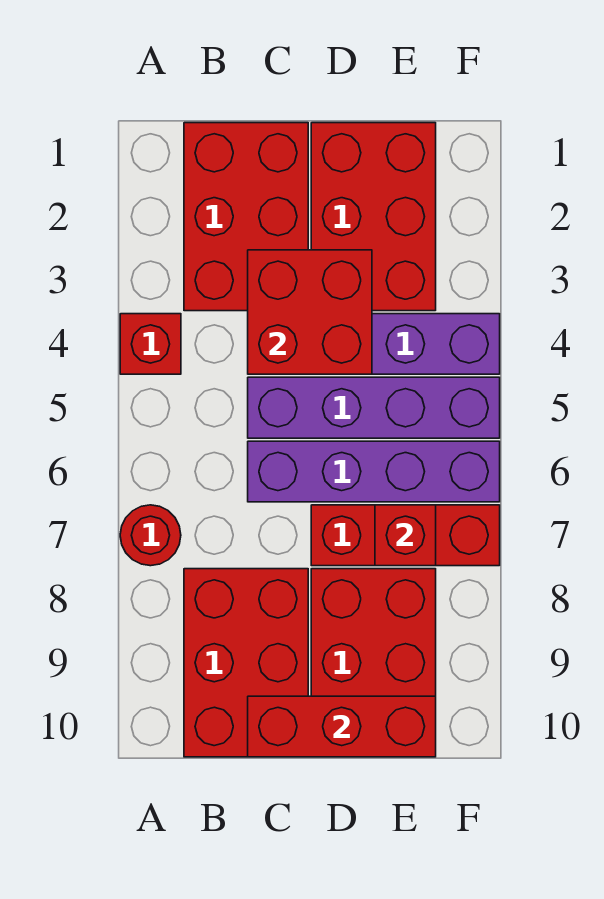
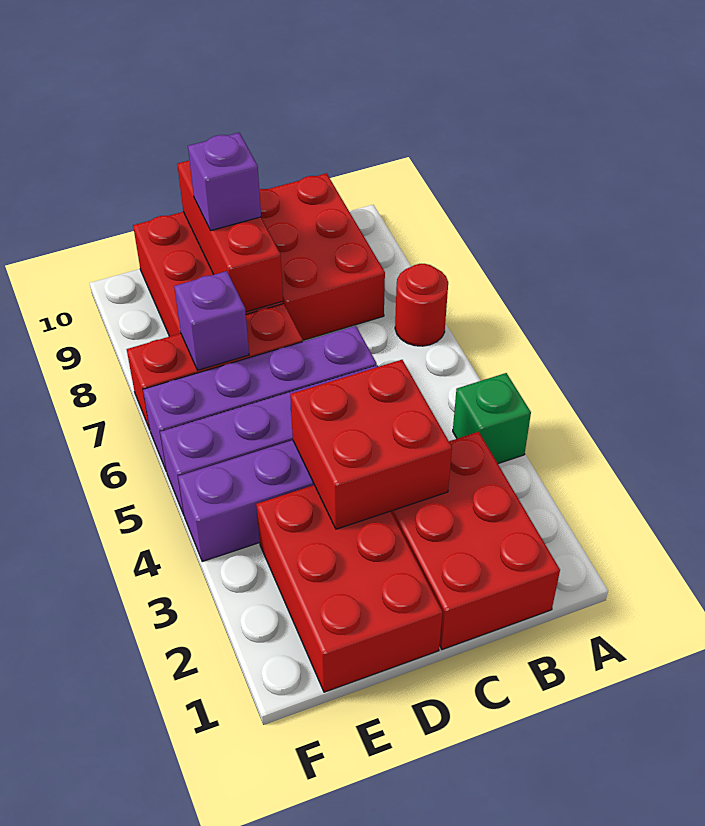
red brick A4 level 1 -> green brick A4 level 1
red brick C10:E10 level 2 -> red brick D8:D10 level 2
none -> purple brick D9 level 3
red brick E7 level 2 -> purple brick E7 level 2

